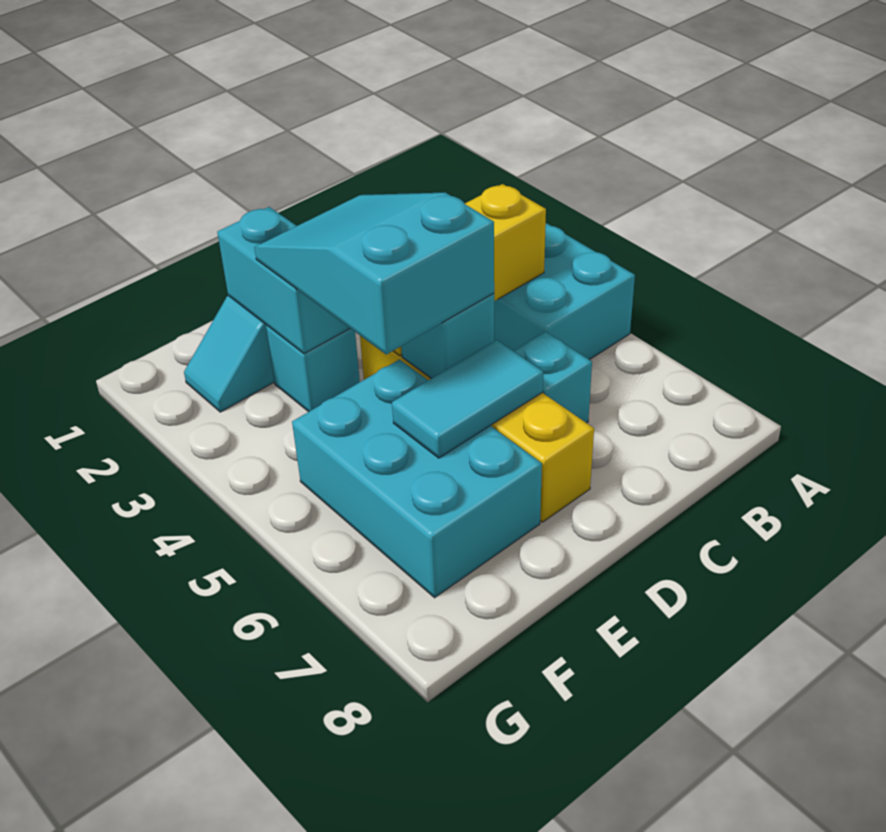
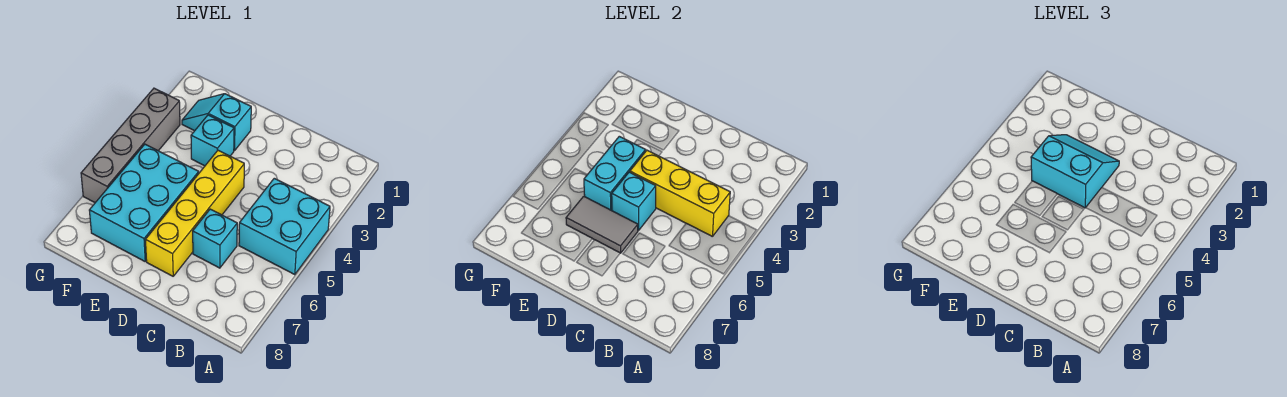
cyan slope D3:E5 level 3 top 5 -> cyan slope D3:E4 level 3 top 4
cyan tile D6:E6 level 2 -> grey tile D6:E6 level 2
cyan brick E2:E3 level 2 -> cyan brick E4:E5 level 2
none -> grey brick G3:G6 level 1

